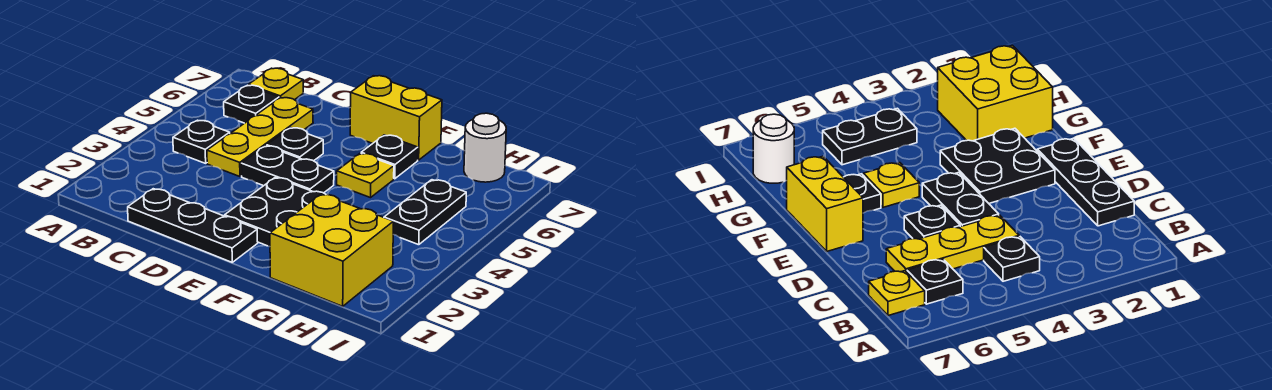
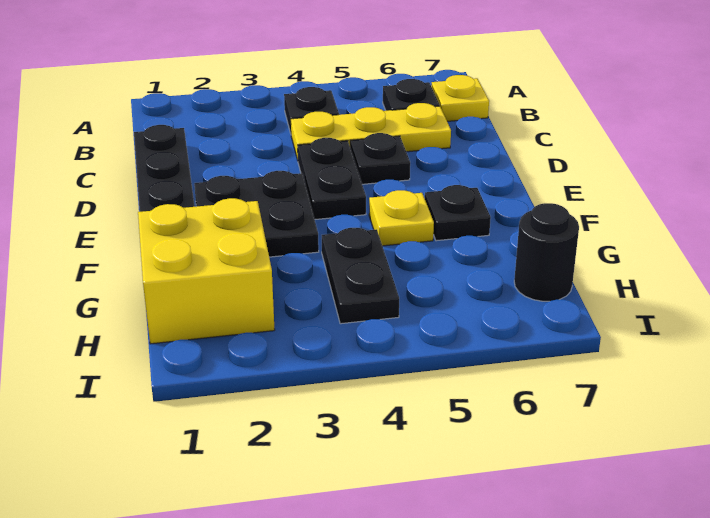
yellow brick E7:F7 level 1 -> none
black plate H4:H5 level 1 -> black plate G4:H4 level 1
white round brick H7 level 1 -> black round brick H7 level 1

